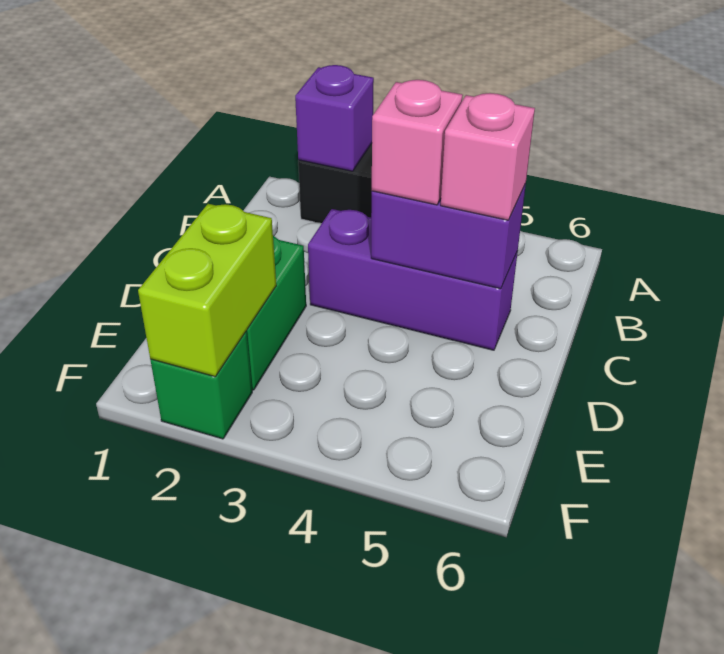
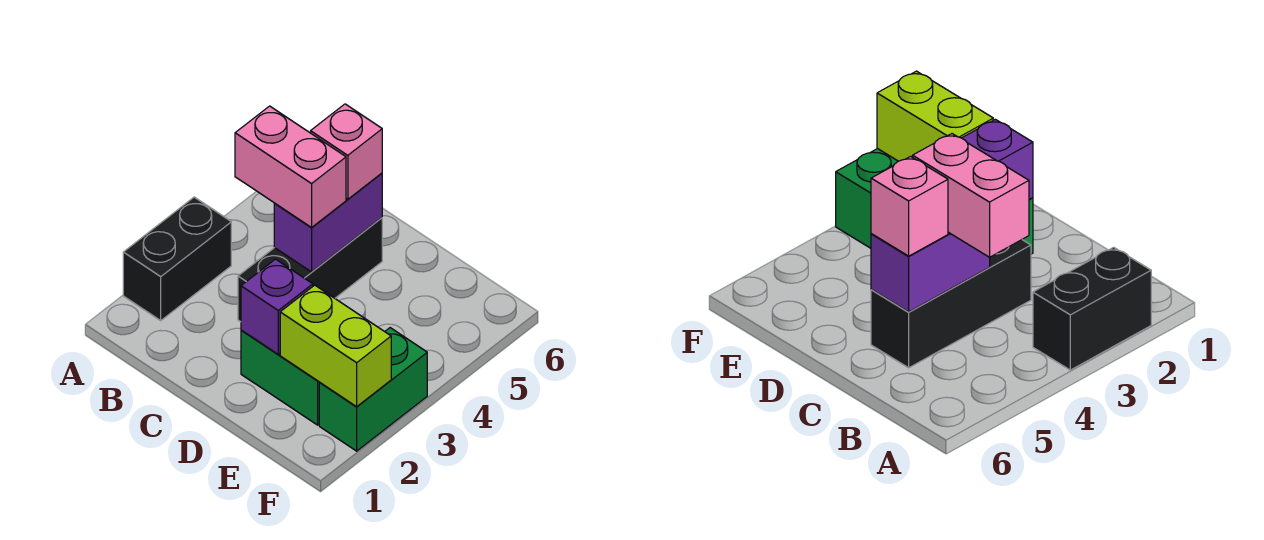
purple brick A2 level 2 -> purple brick D2 level 2
purple brick C3:C5 level 1 -> black brick C3:C5 level 1
pink brick C4 level 3 -> pink brick B4:C4 level 3
green brick F2 level 1 -> green brick F2:F3 level 1

